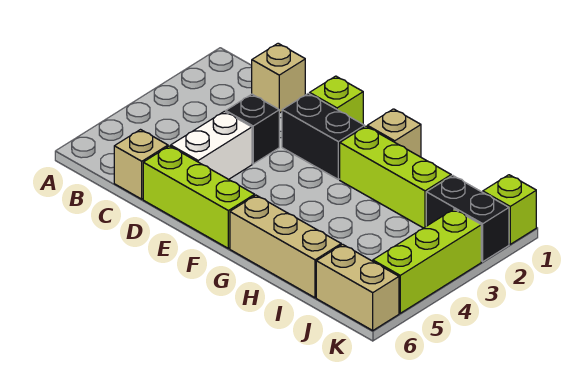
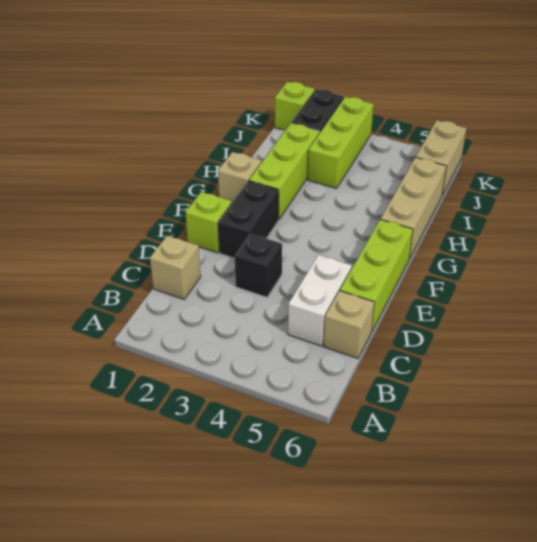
white brick D4:D5 level 1 -> white brick C5:D5 level 1
lime brick K3:K5 level 1 -> lime brick I3:K3 level 1

